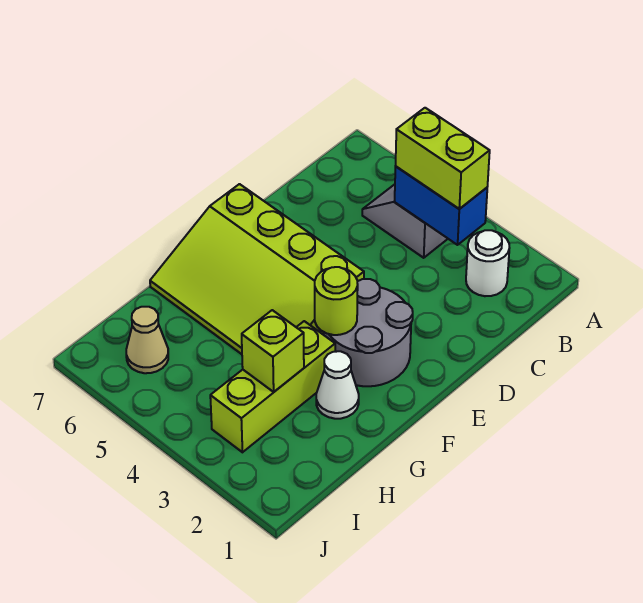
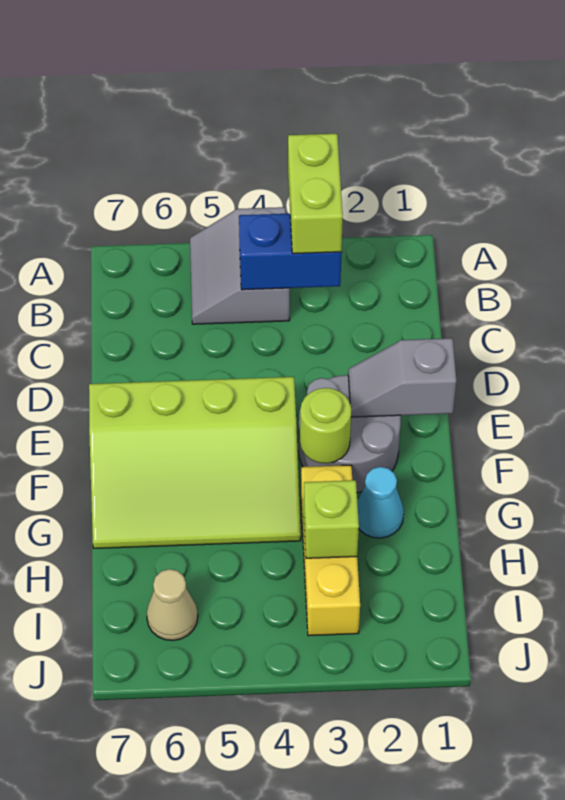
white round brick B2 level 1 -> none
lime brick B3:B4 level 3 -> lime brick A3:B3 level 3
none -> grey slope E1:E2 level 2 top 1
white cone G2 level 1 -> cyan cone G2 level 1
lime brick G3:I3 level 1 -> yellow brick G3:I3 level 1

